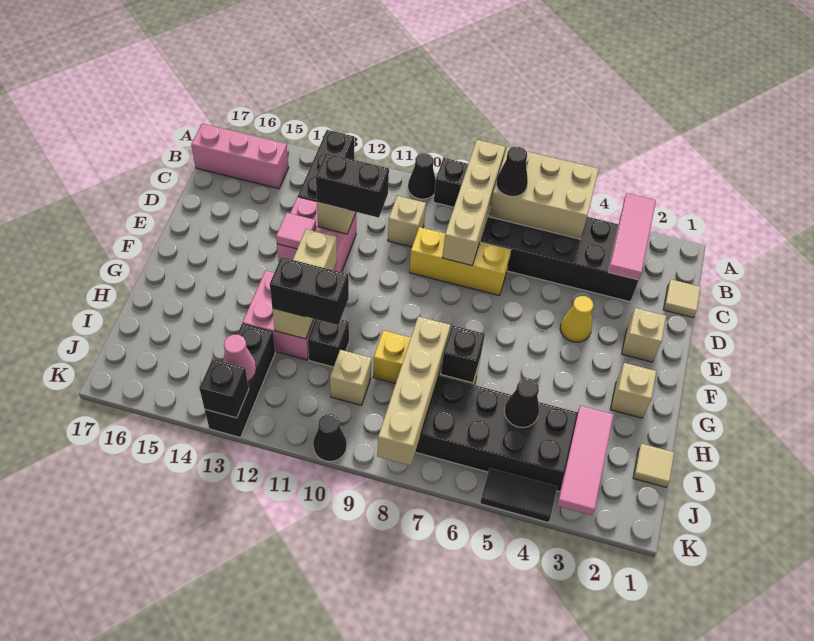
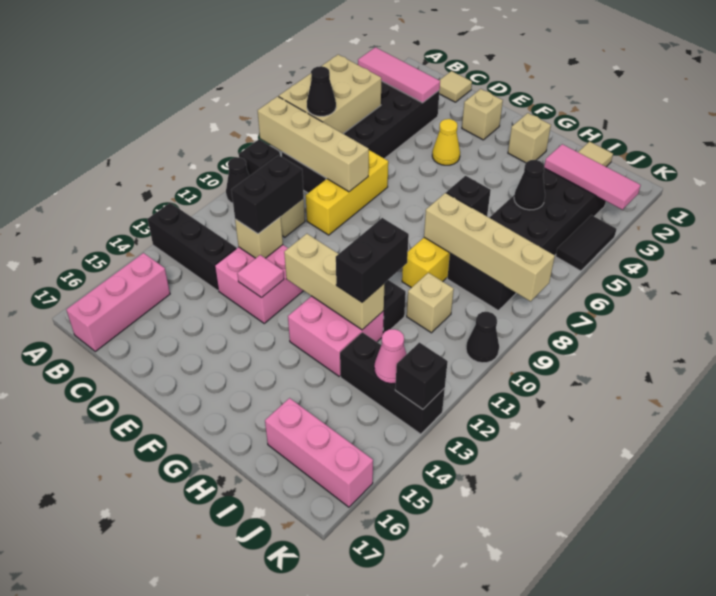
none -> pink brick I16:K16 level 1

